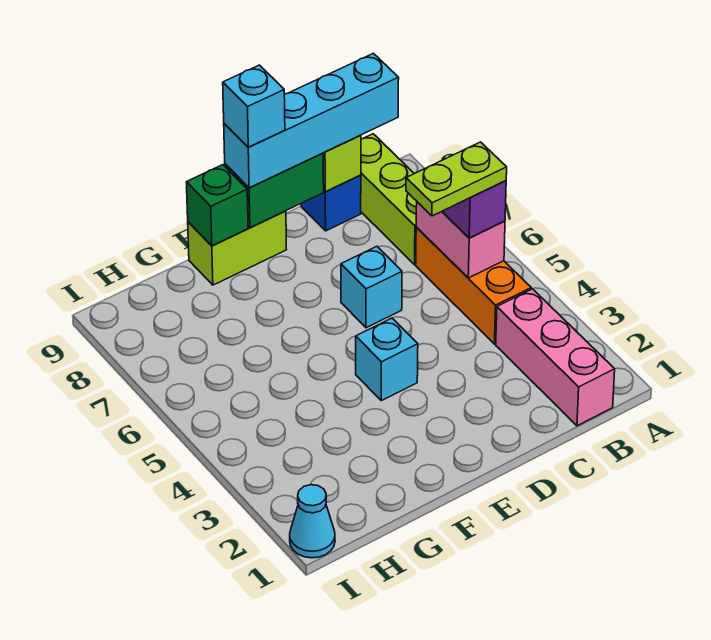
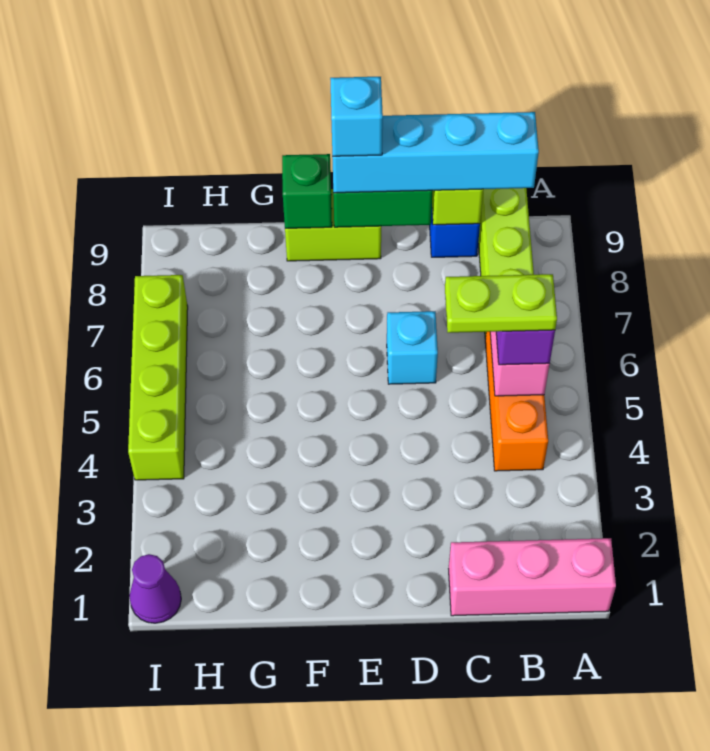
pink brick B1:B3 level 1 -> pink brick A1:C1 level 1
cyan brick E4 level 1 -> none
cyan cone I1 level 1 -> purple cone I1 level 1
none -> lime brick I4:I7 level 1

